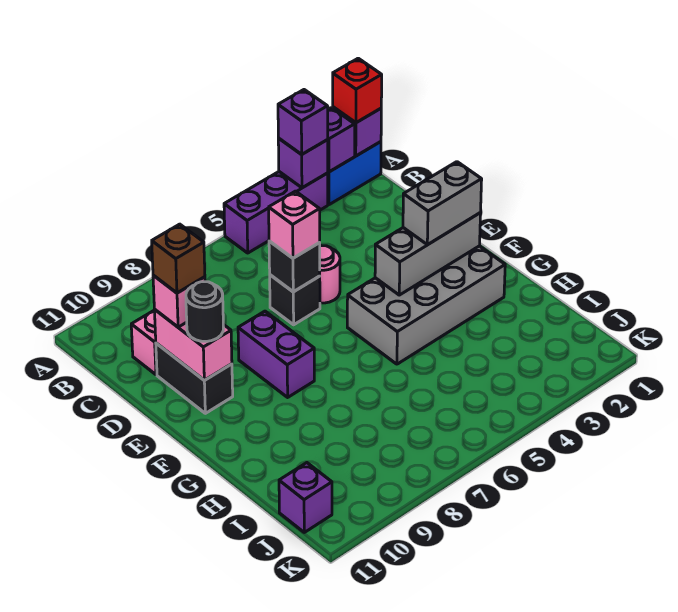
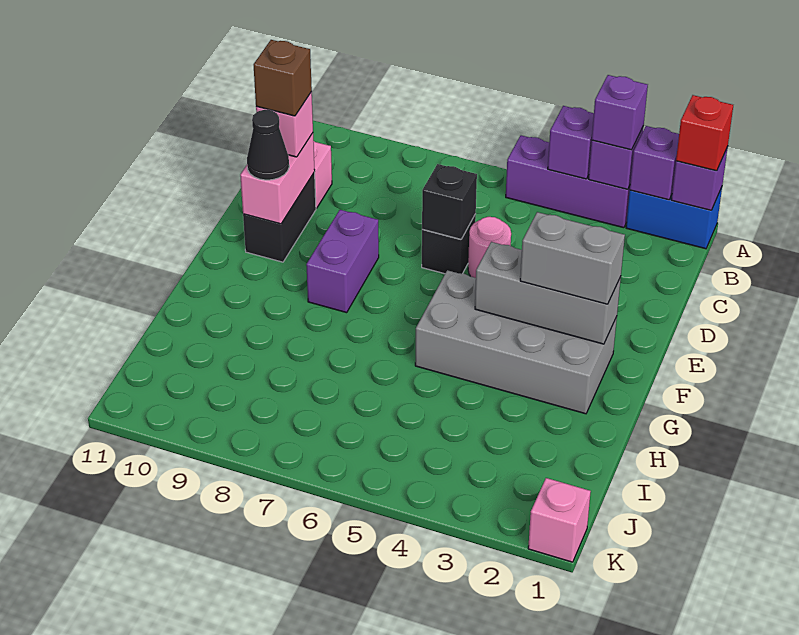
pink brick D6 level 3 -> pink brick K1 level 1
black round brick E10 level 3 -> black cone E10 level 3
purple brick J11 level 1 -> purple brick A4 level 2

